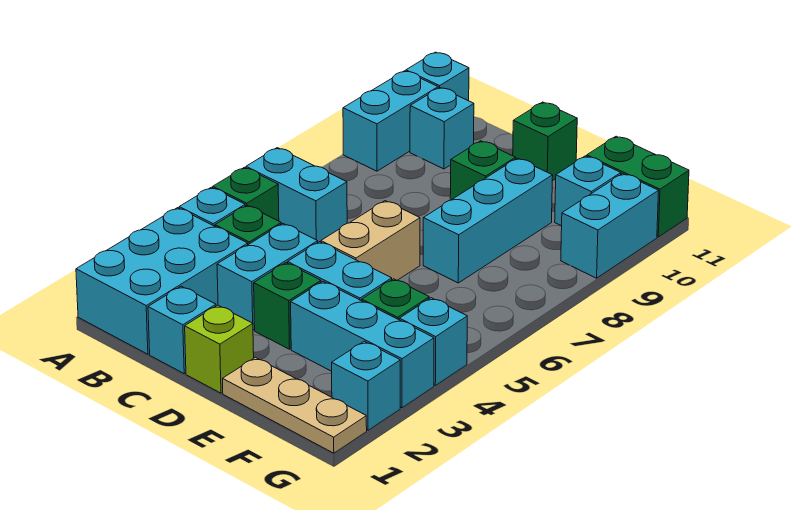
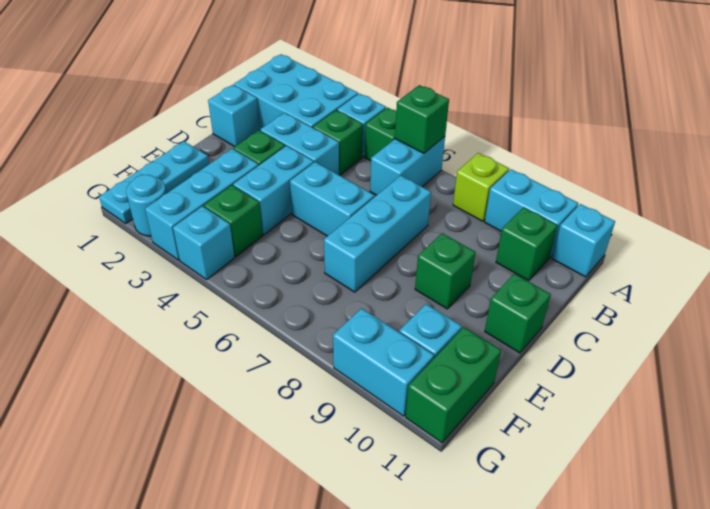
none -> green brick A6 level 2
cyan brick B10 level 1 -> green brick B10 level 1
lime brick D1 level 1 -> lime brick A8 level 1
tan brick D5:D6 level 1 -> cyan brick D5:D6 level 1
tan plate E1:G1 level 1 -> cyan plate E1:G1 level 1
cyan brick E7:E9 level 1 -> cyan brick C7:E7 level 1
cyan brick G2 level 1 -> cyan round brick G2 level 1

